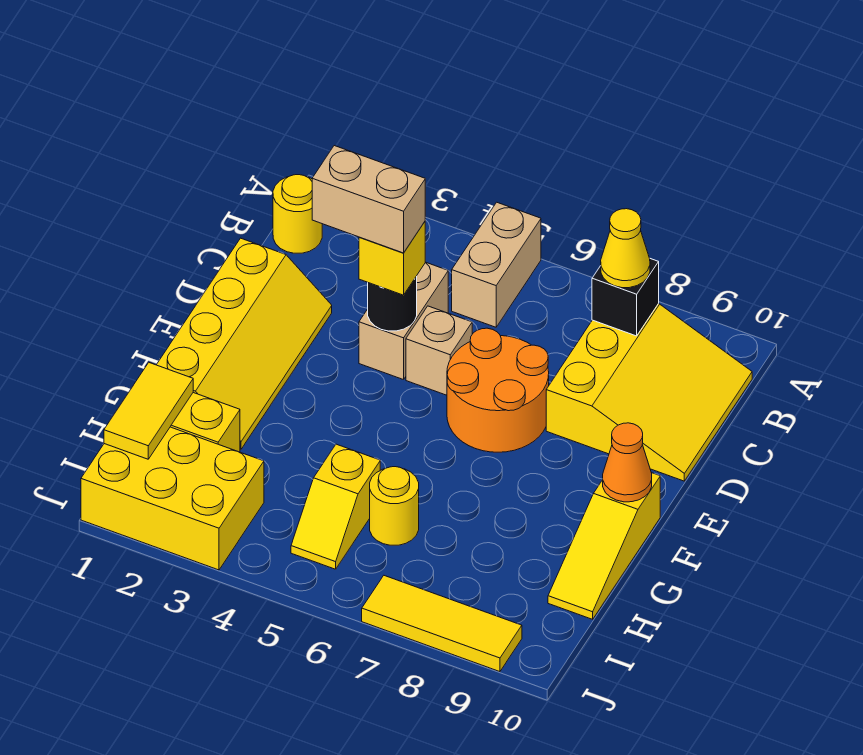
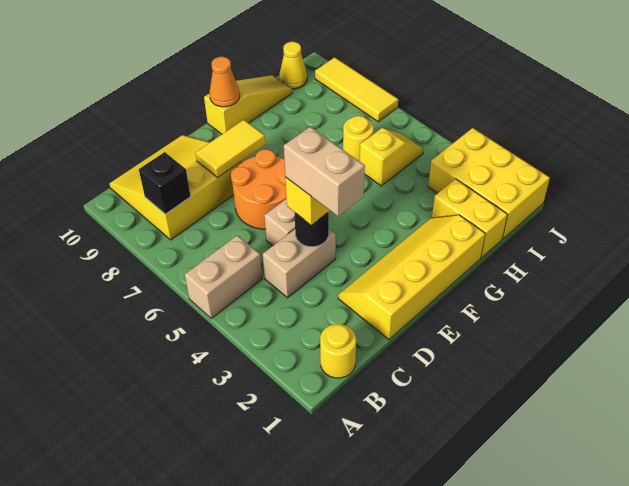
yellow cone B8 level 3 -> yellow cone I10 level 1
yellow tile H1:I1 level 2 -> yellow tile D8:E8 level 2

